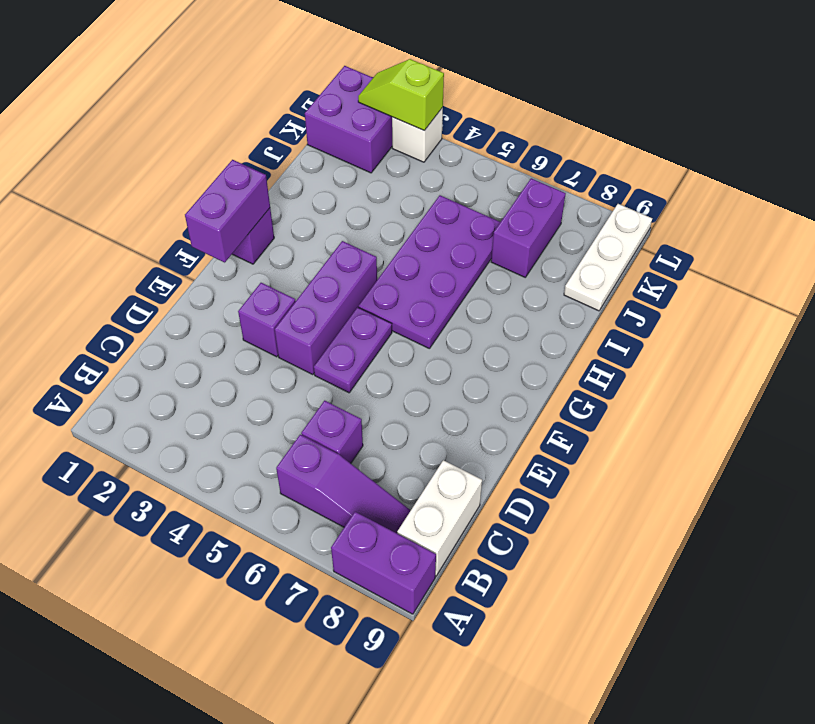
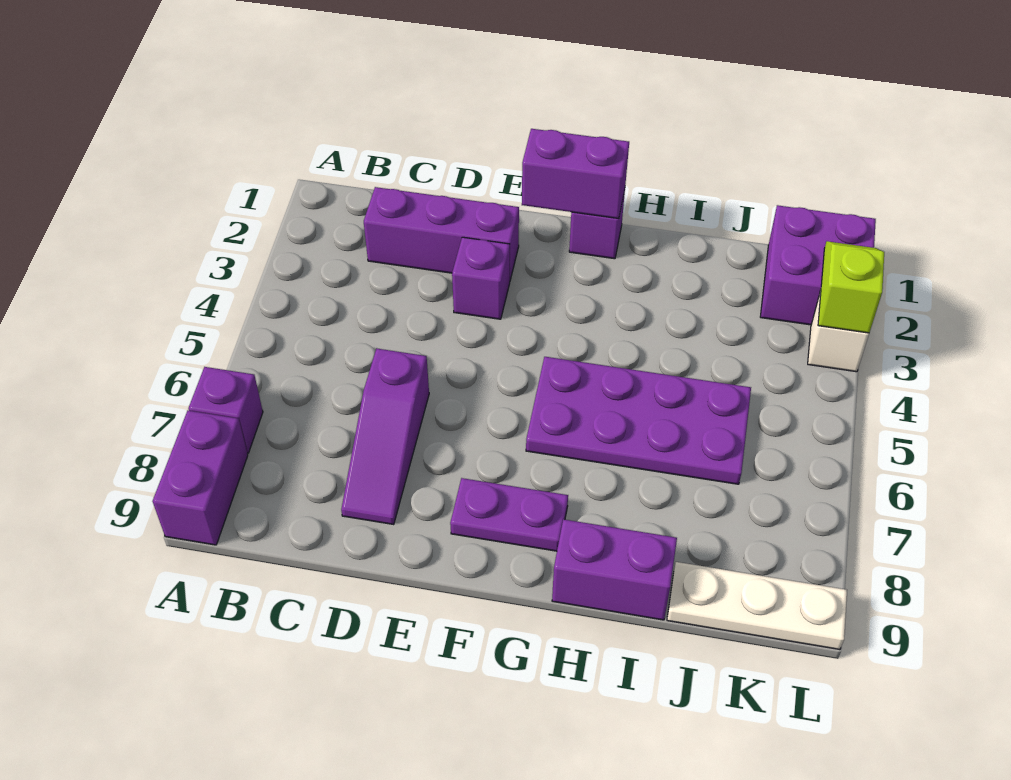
purple slope B6:B8 level 1 top 6 -> purple slope D6:D8 level 1 top 6
white brick B9:C9 level 1 -> none
purple brick C6 level 1 -> purple brick A7 level 1
purple brick E4:G4 level 1 -> purple brick C2:E2 level 1
purple plate E5:F5 level 1 -> purple plate F8:G8 level 1
purple brick J7:K7 level 1 -> purple brick H9:I9 level 1

